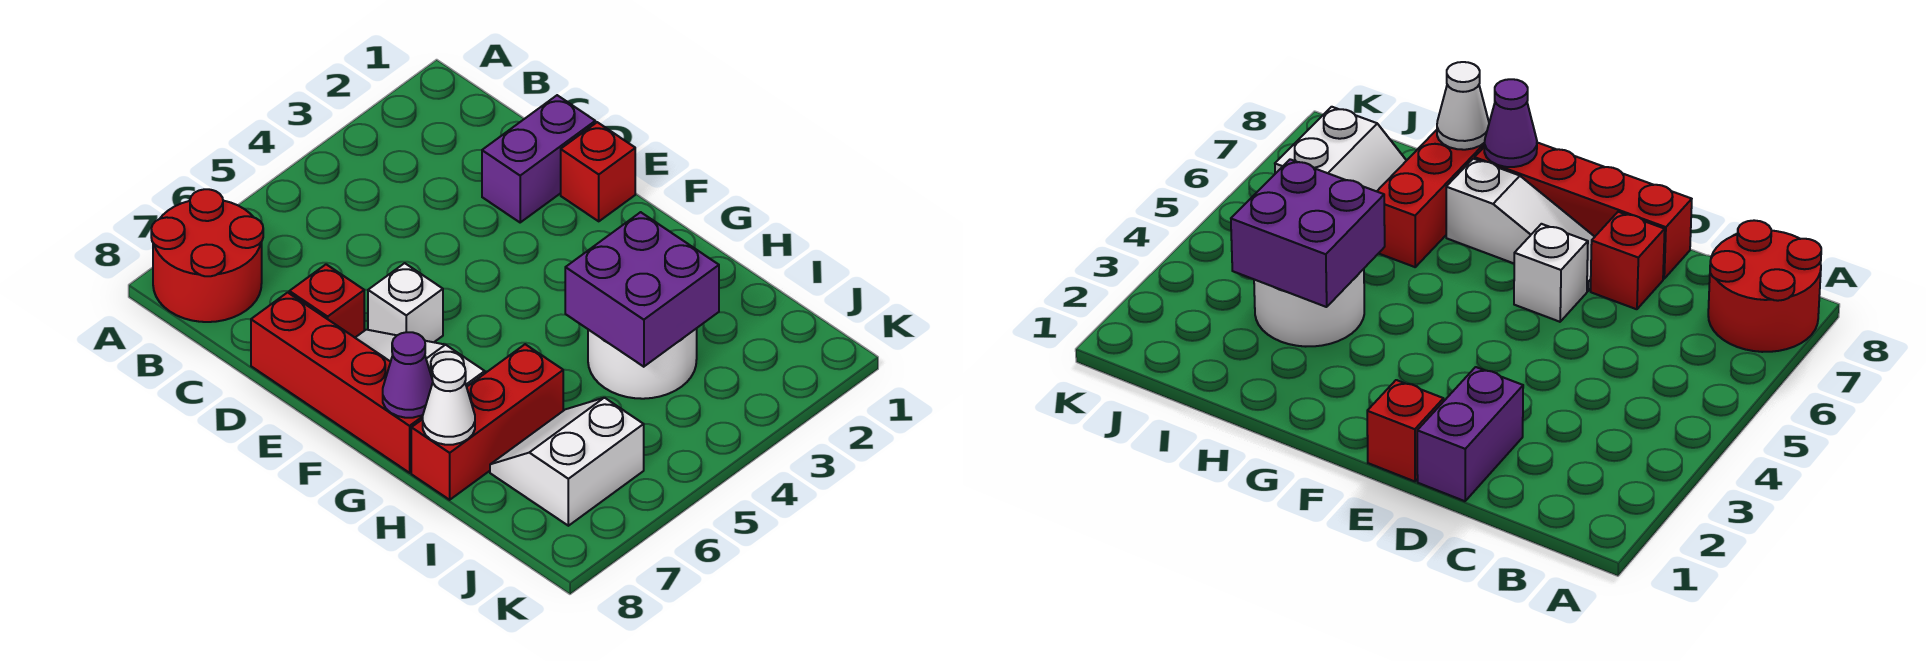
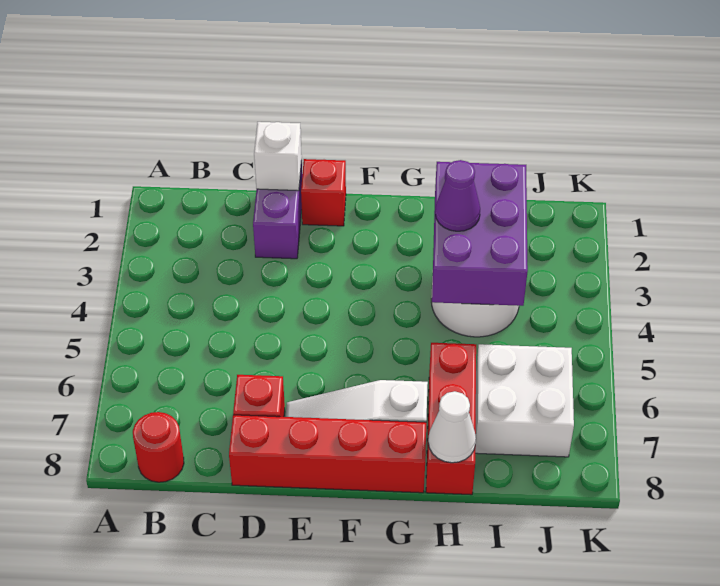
red round brick A7:B8 level 1 -> red round brick B8 level 1
white brick E6 level 1 -> white brick D1 level 2
purple cone G8 level 2 -> purple cone H3 level 3
purple brick H3:I4 level 2 -> purple brick H2:I4 level 2
white slope I6:J7 level 1 top J -> white brick I6:J7 level 1

